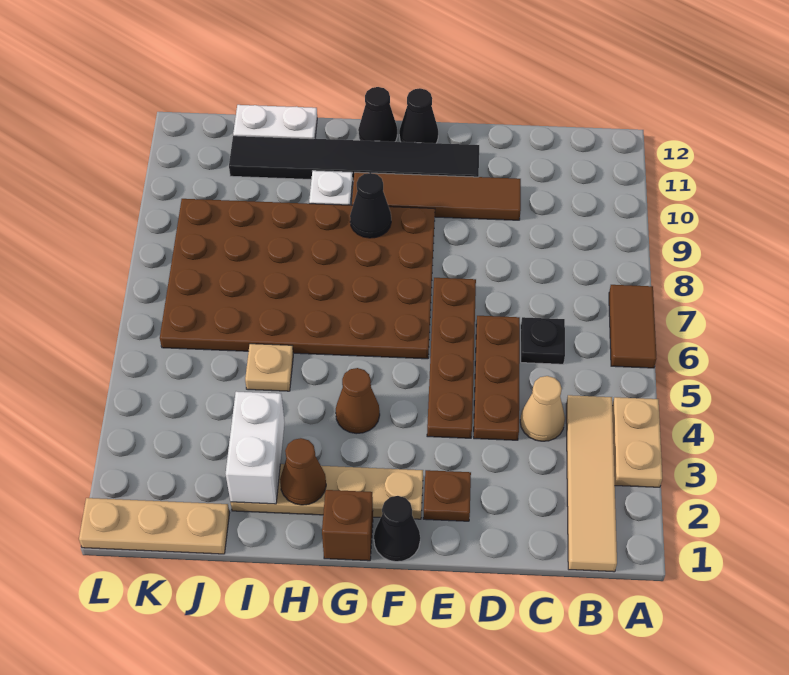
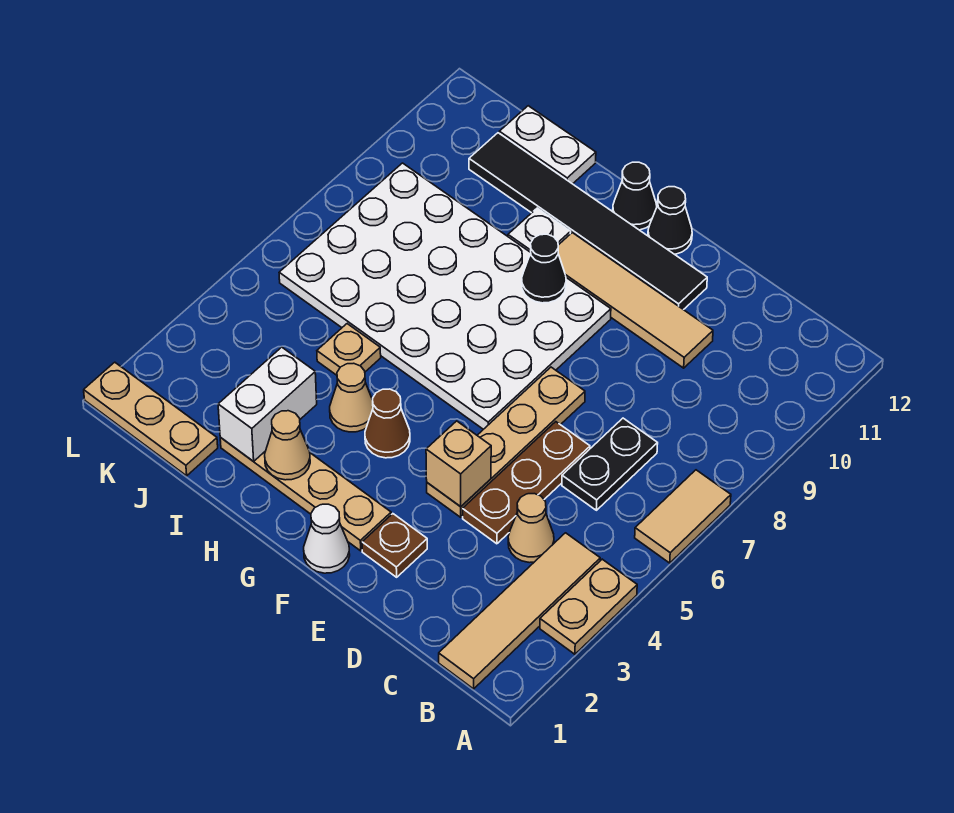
brown tile A6:A7 level 1 -> tan tile A6:A7 level 1
black plate C6 level 1 -> black plate C6:C7 level 1
brown tile D10:G10 level 1 -> tan tile D10:G10 level 1
brown plate E4:E7 level 1 -> tan plate E4:E7 level 1
none -> tan brick E4 level 2
black cone F1 level 1 -> white cone F1 level 1
brown plate F6:K9 level 1 -> white plate F6:K9 level 1
brown brick G1 level 1 -> none
brown cone H2 level 2 -> tan cone H2 level 2
none -> tan cone H4 level 1

